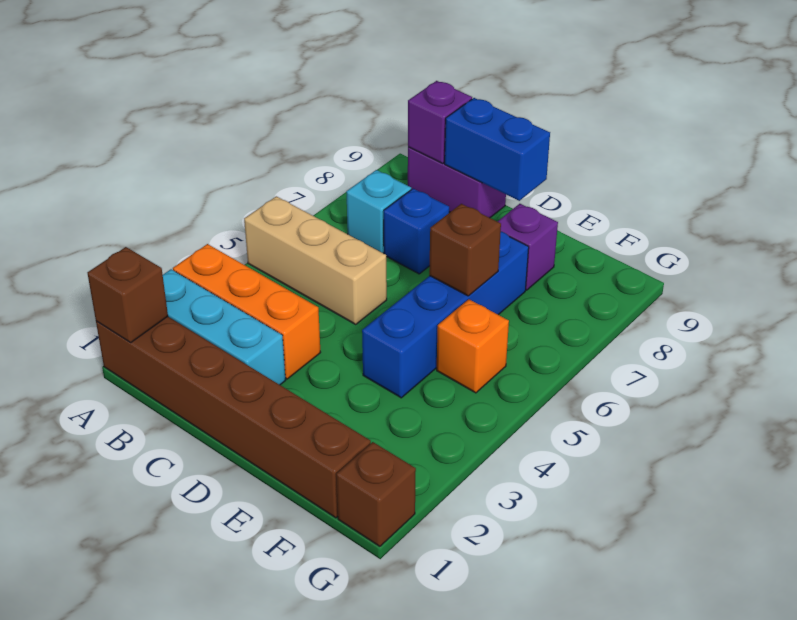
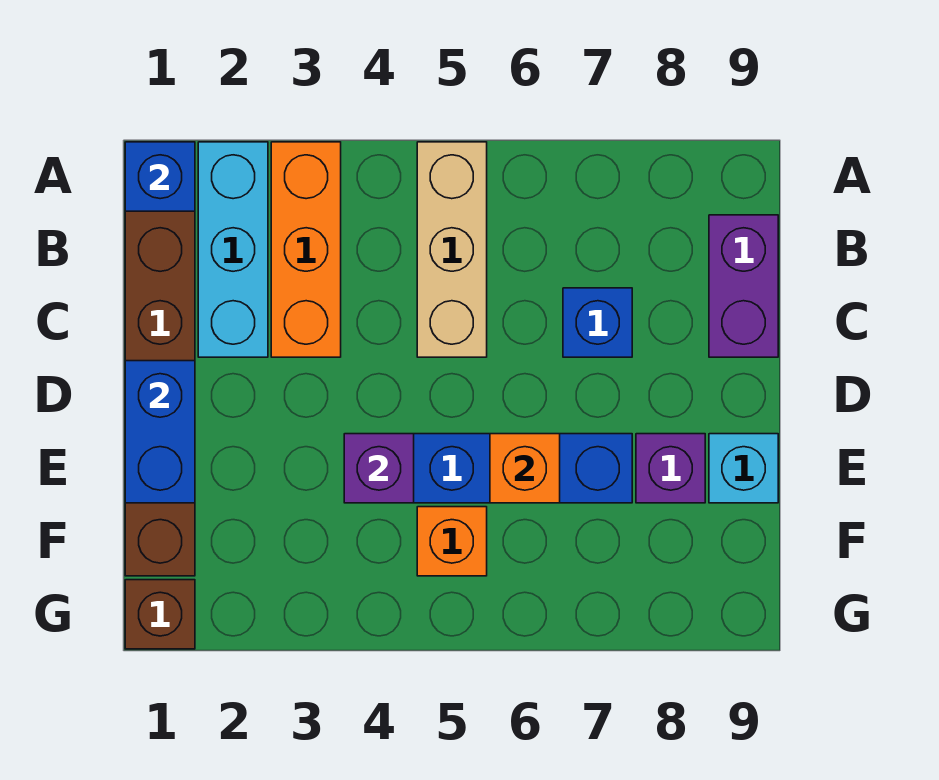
brown brick A1 level 2 -> blue brick A1 level 2
cyan brick B7 level 1 -> cyan brick E9 level 1
purple brick B9 level 2 -> purple brick E4 level 2
blue brick C9:D9 level 2 -> blue brick D1:E1 level 2
brown brick E6 level 2 -> orange brick E6 level 2

